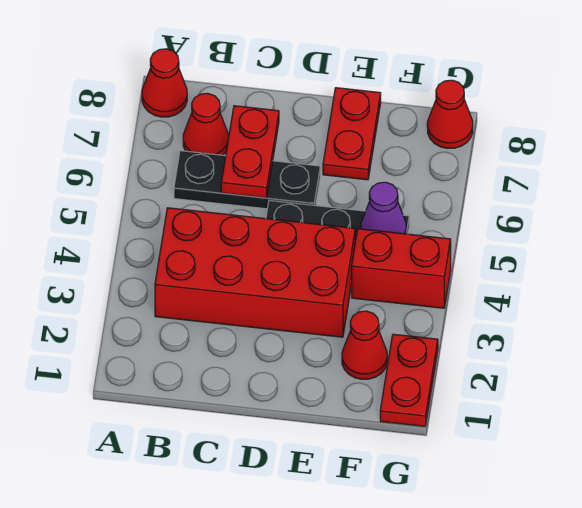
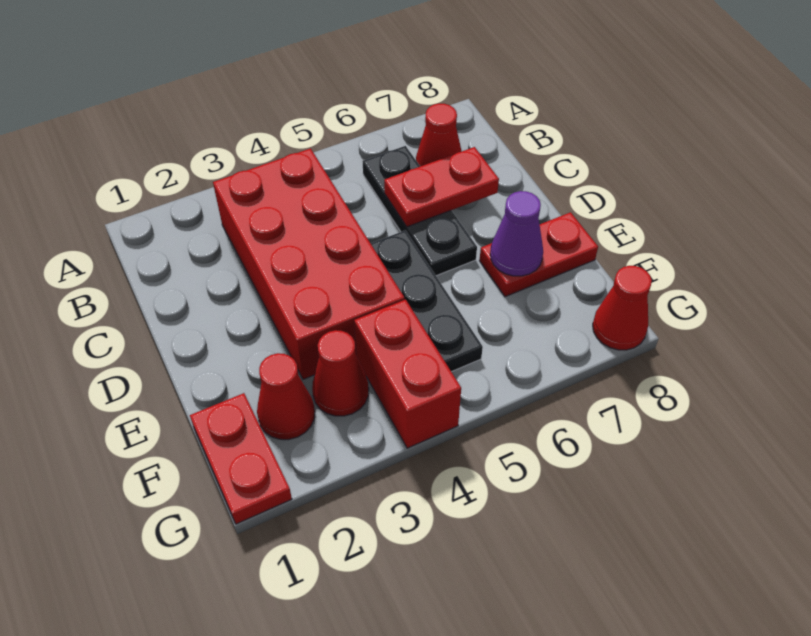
red cone A8 level 1 -> red cone F3 level 1
purple cone F5 level 2 -> purple cone E7 level 2
red plate G1:G2 level 1 -> red plate F1:G1 level 1

